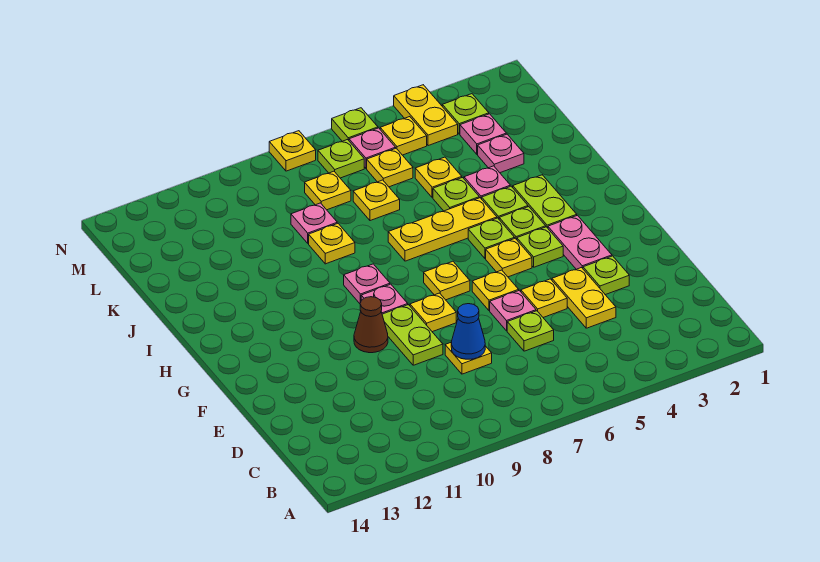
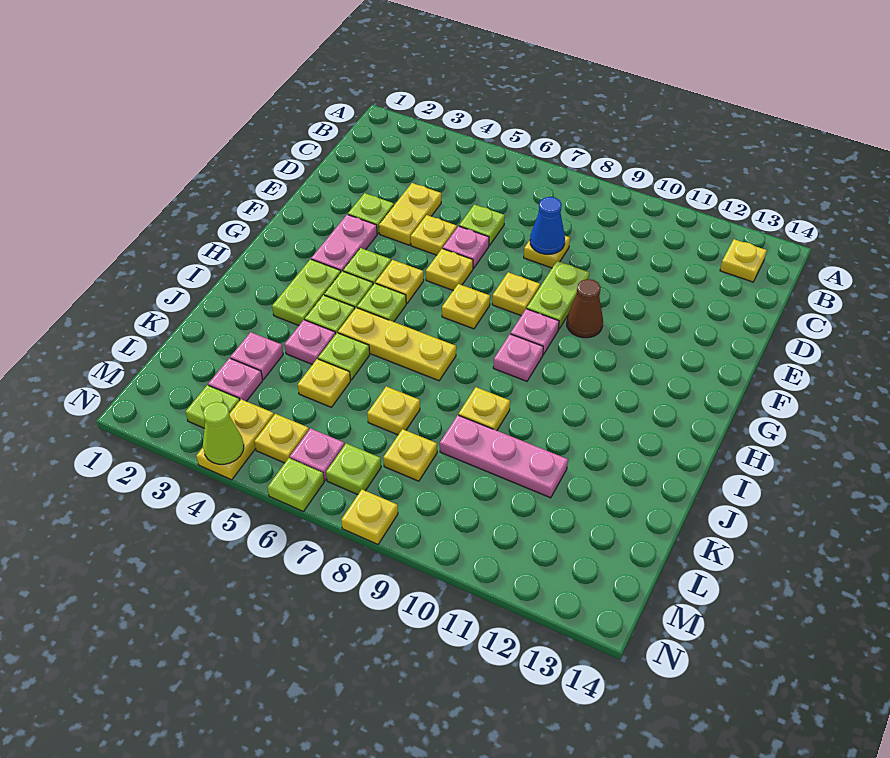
pink plate K9 level 1 -> pink plate K9:K11 level 1
yellow plate L6 level 1 -> yellow plate B13 level 1
none -> lime cone N4 level 2

